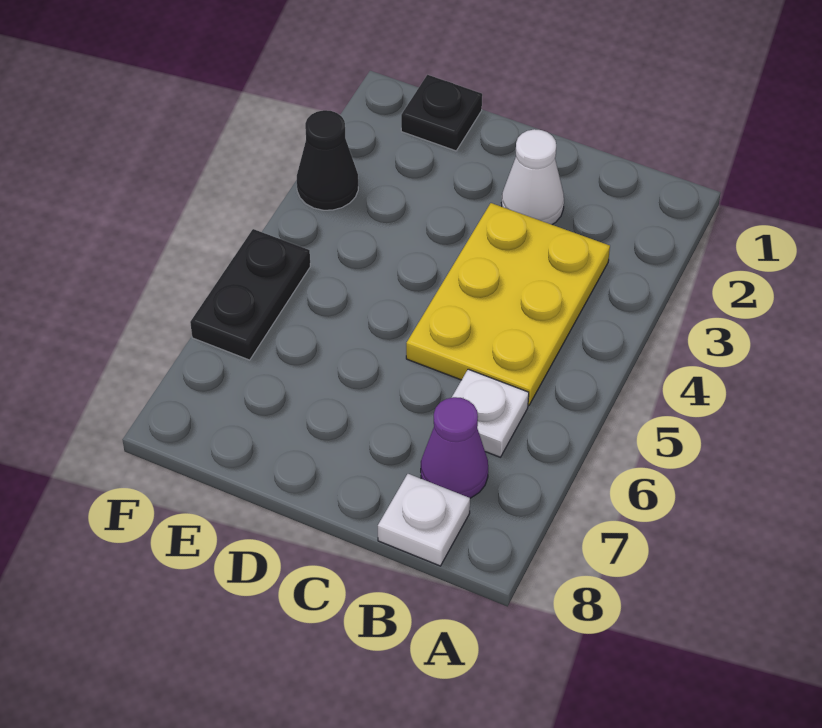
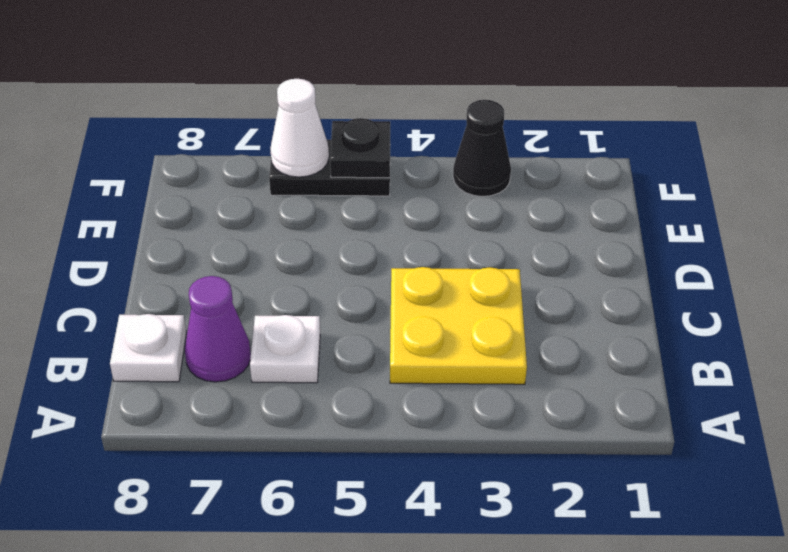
yellow plate B3:C5 level 1 -> yellow plate B3:C4 level 1
white cone C2 level 1 -> white cone F6 level 2
black plate E1 level 1 -> black plate F5 level 2

